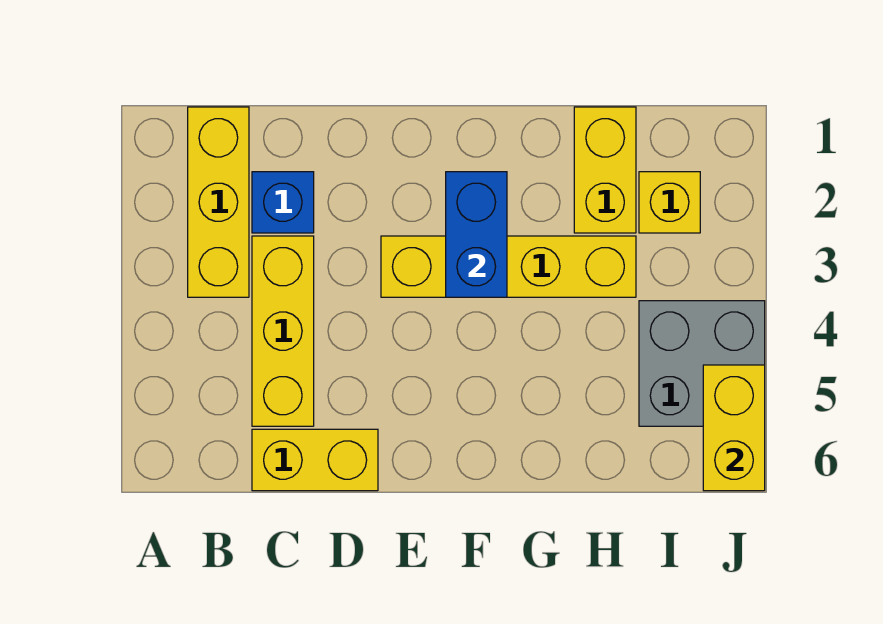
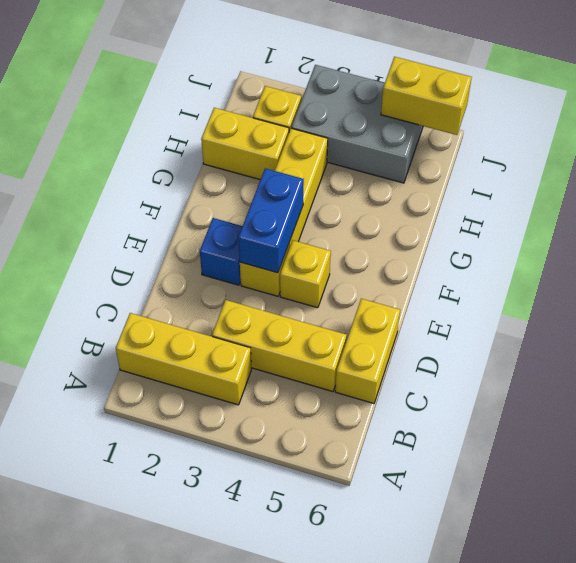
blue brick C2 level 1 -> blue brick E2 level 1
none -> yellow brick E4 level 1
blue brick F2:F3 level 2 -> blue brick E3:F3 level 2
grey brick I4:J5 level 1 -> grey brick I3:J5 level 1

